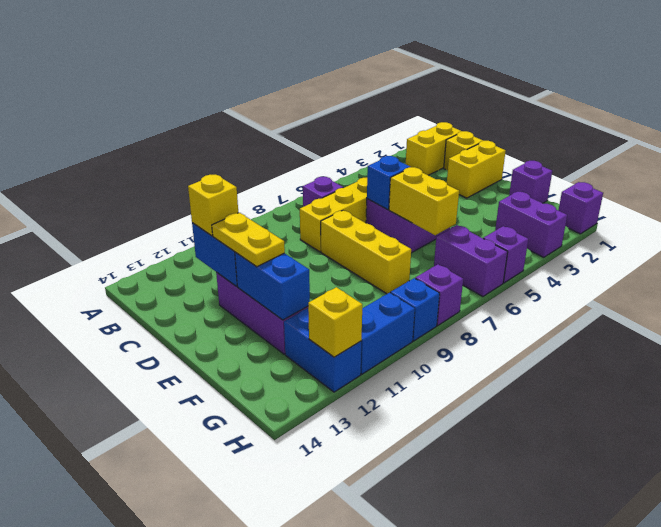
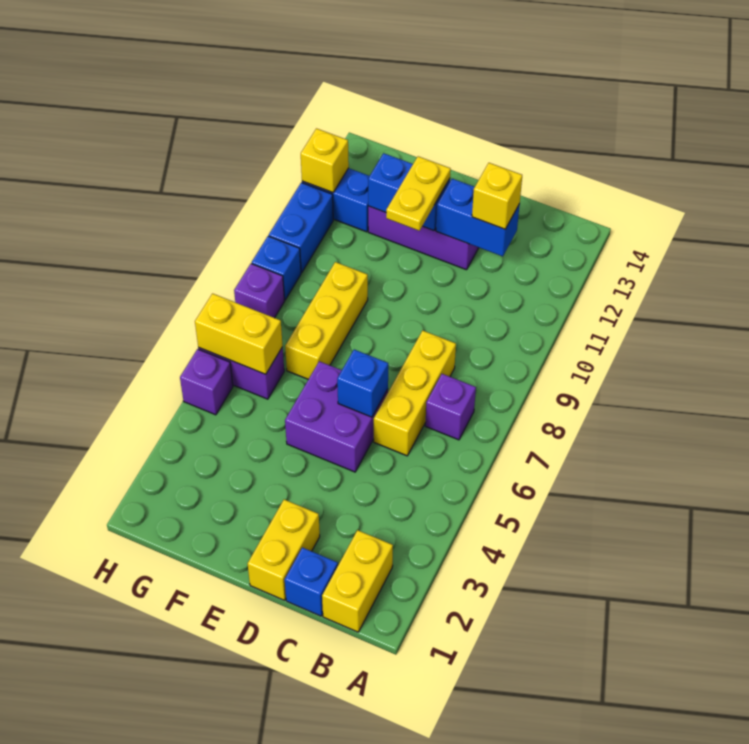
yellow brick C1 level 1 -> blue brick C1 level 1
yellow brick D8:F8 level 1 -> yellow brick F7:F9 level 1
yellow plate D12:E12 level 3 -> yellow plate E11:E12 level 3
yellow brick E6:F6 level 2 -> yellow brick G6:H6 level 2
purple brick F1 level 1 -> none
purple brick G3:H3 level 1 -> none
purple brick H1 level 1 -> none

